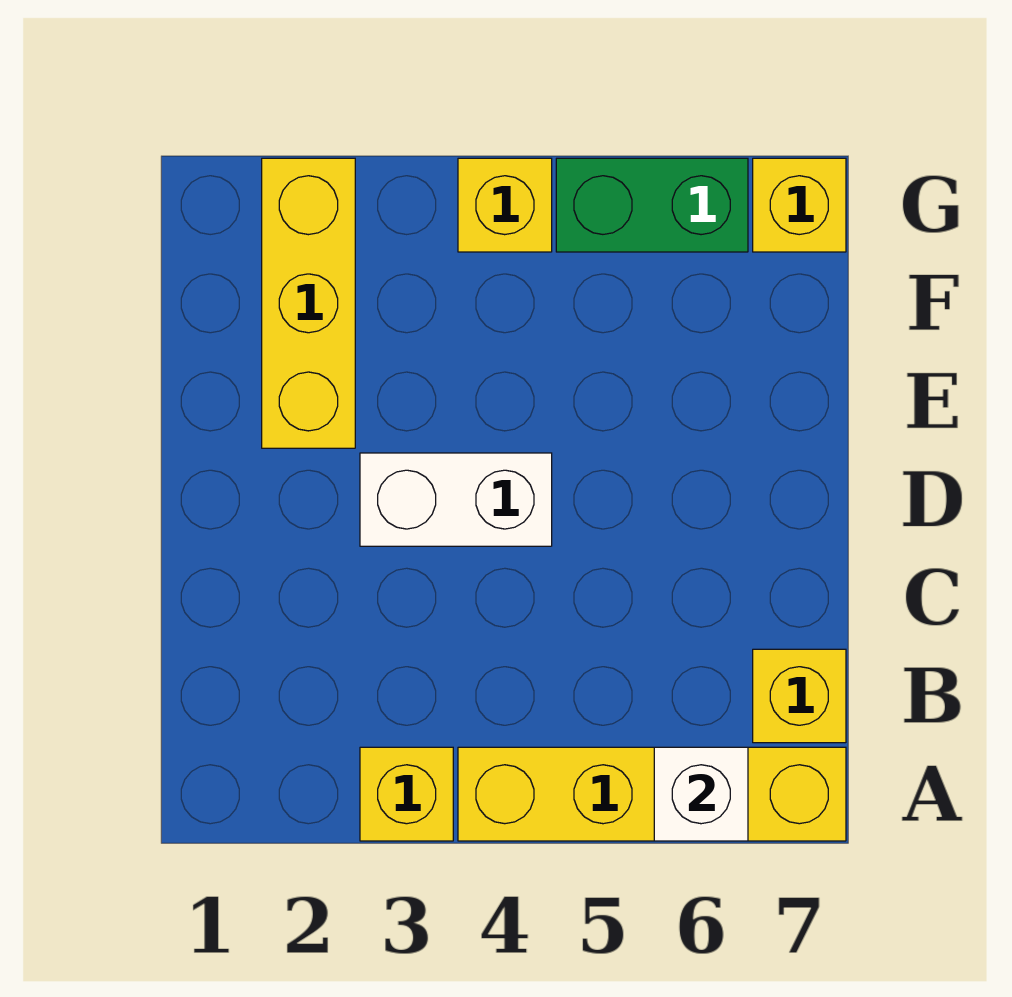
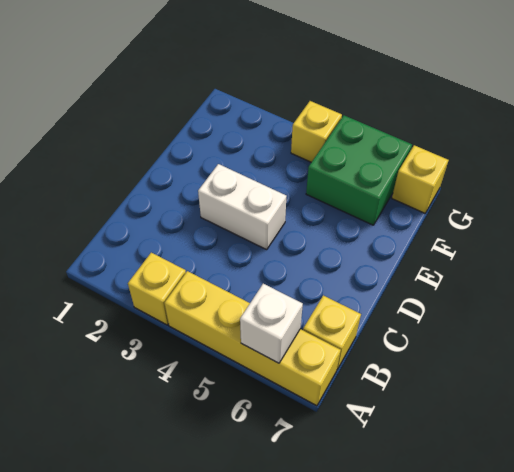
yellow brick E2:G2 level 1 -> none
green brick G5:G6 level 1 -> green brick F5:G6 level 1

